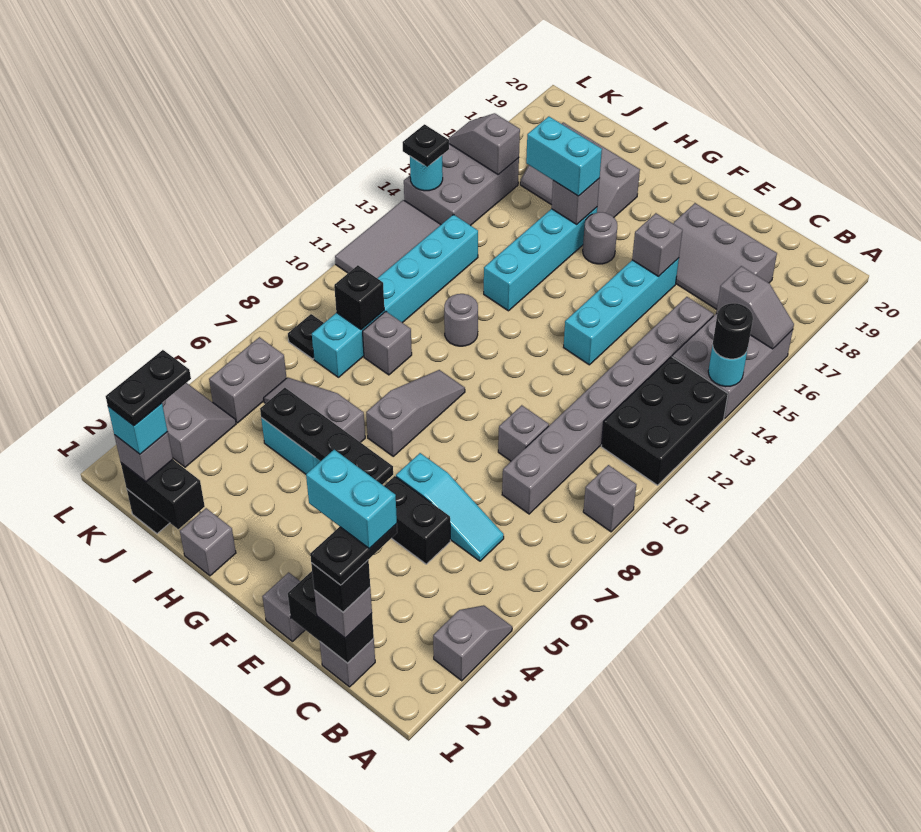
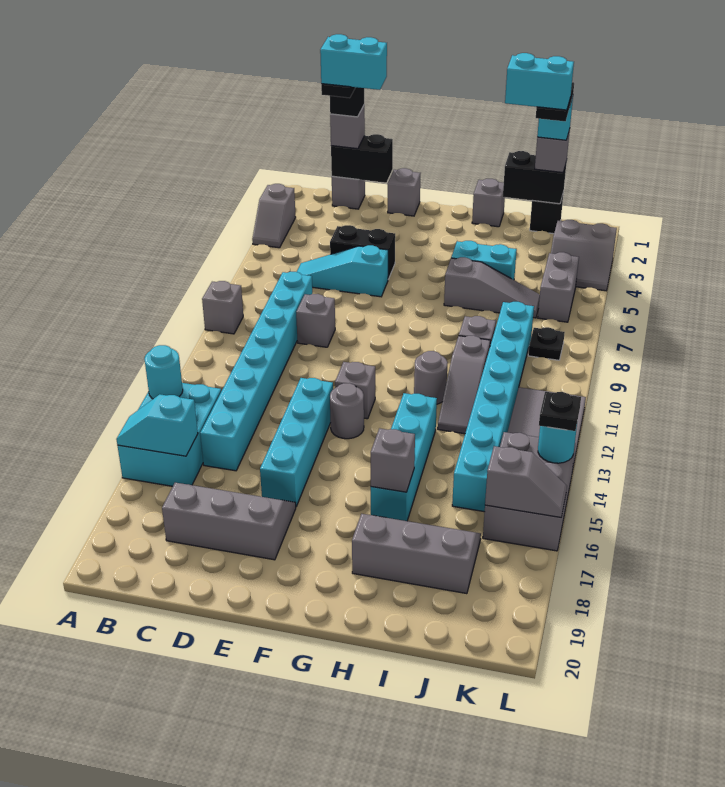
black brick A11:B13 level 1 -> none
grey brick A14:B16 level 1 -> cyan brick A14:B16 level 1
black round brick A14 level 3 -> none
grey slope A16:B16 level 2 top B -> cyan slope A16:B16 level 2 top B
grey brick C8:C15 level 1 -> cyan brick C8:C15 level 1
grey brick E16 level 2 -> grey brick F12 level 1
black plate F5:I5 level 2 -> none
grey slope G7:G9 level 1 top 7 -> grey slope I10:I12 level 1 top 10
grey round brick G16 level 1 -> grey round brick F13 level 1
cyan brick H16:I16 level 3 -> cyan brick I2:J2 level 6
cyan brick J8:J13 level 1 -> cyan brick J8:J15 level 1
black brick J9 level 2 -> none

